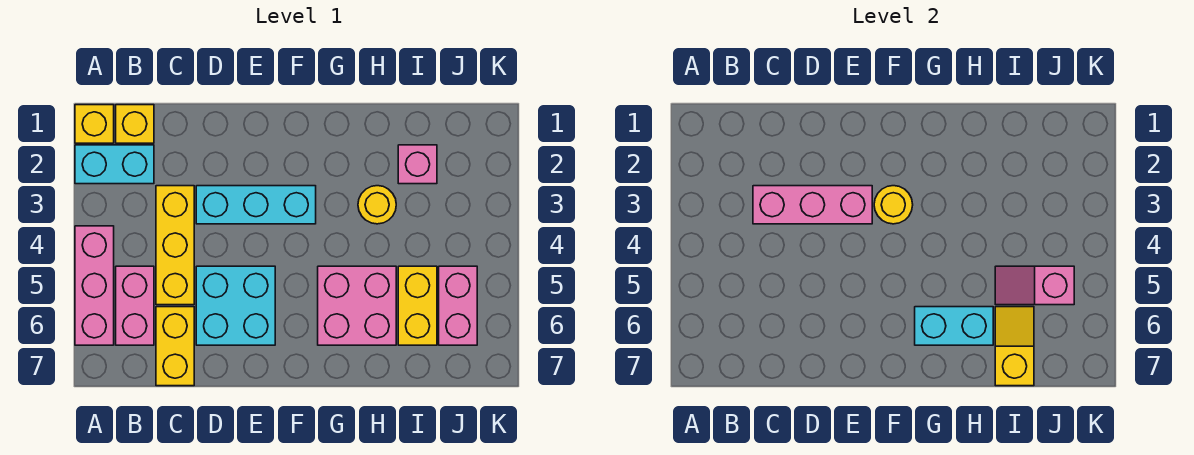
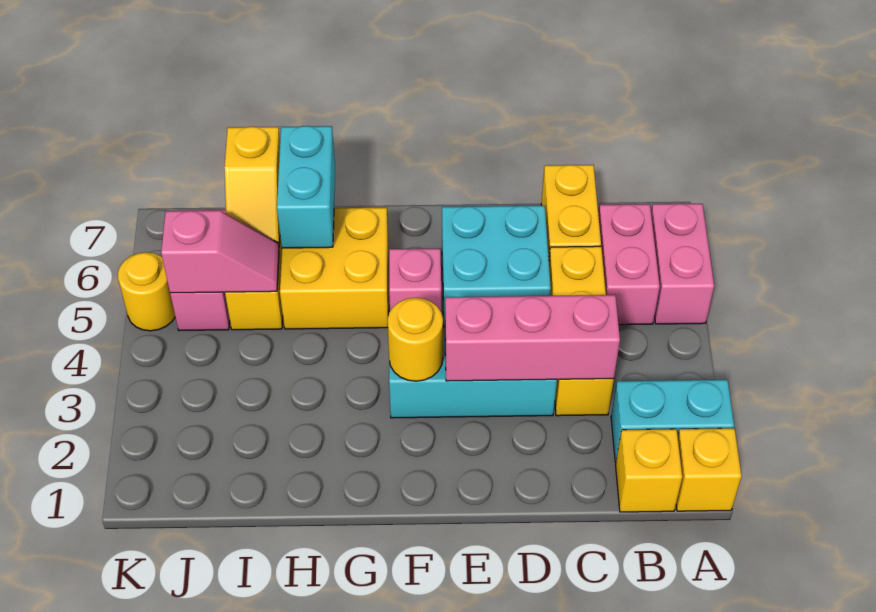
pink brick A4:A6 level 1 -> pink brick A5:A6 level 1
pink brick G5:H6 level 1 -> yellow brick G5:H6 level 1
cyan brick G6:H6 level 2 -> cyan brick H6:H7 level 2
yellow round brick H3 level 1 -> yellow round brick K5 level 1
pink brick I2 level 1 -> pink brick F5 level 1

